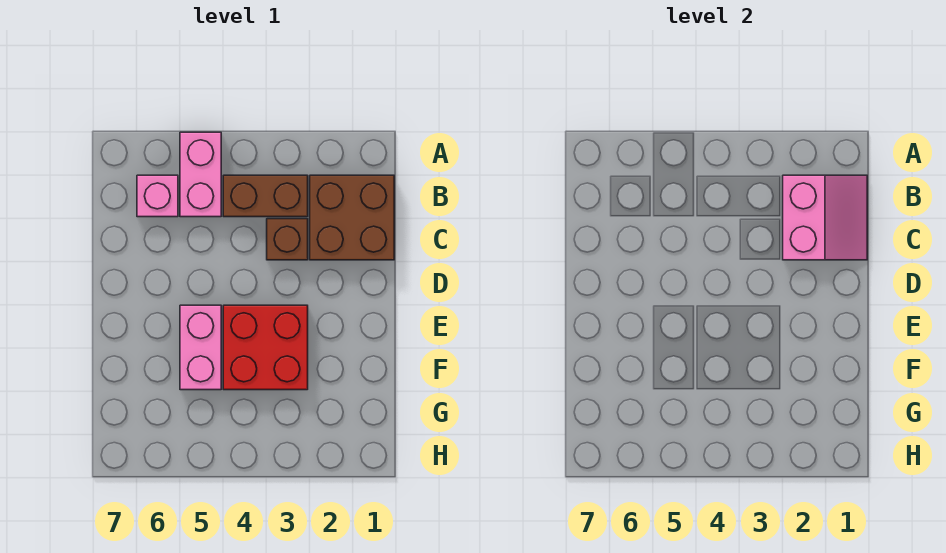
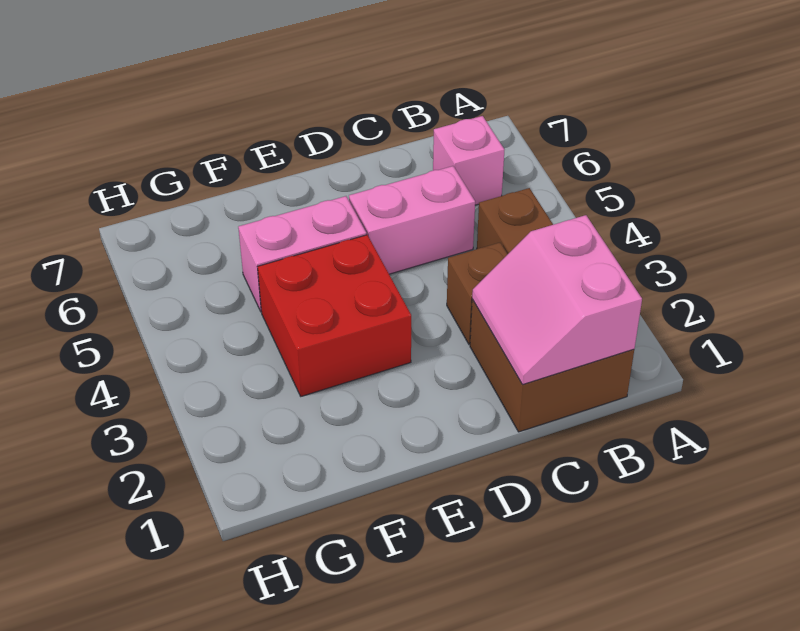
pink brick A5:B5 level 1 -> pink brick C5:D5 level 1
pink slope B1:C2 level 2 top 2 -> pink slope B1:C2 level 2 top B

